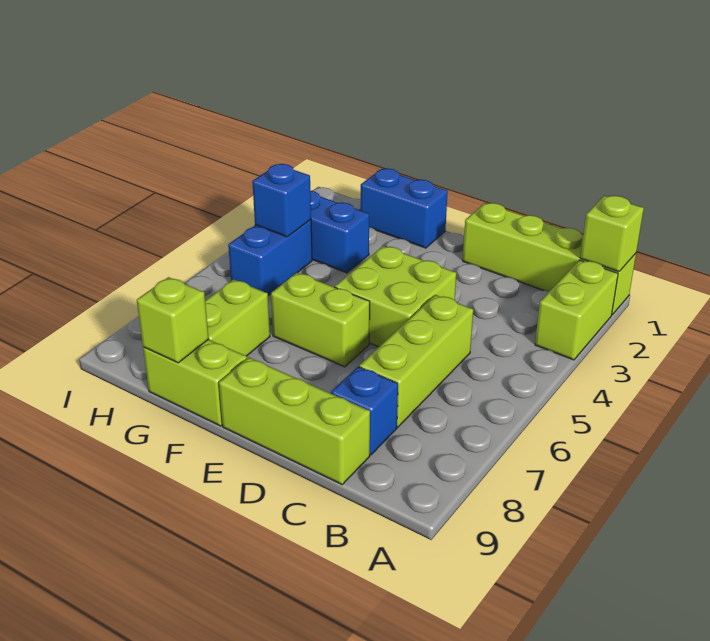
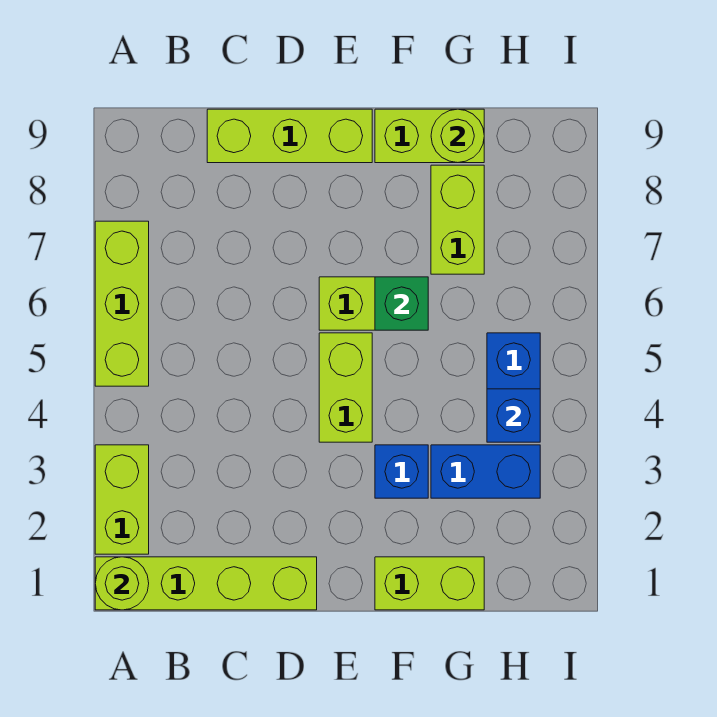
lime brick A1 level 2 -> lime round brick A1 level 2
lime brick C5:C7 level 1 -> lime brick A5:A7 level 1
blue brick C8 level 1 -> blue brick F3 level 1
lime brick D4:E5 level 1 -> lime brick E4:E5 level 1
blue brick F1:G1 level 1 -> lime brick F1:G1 level 1
none -> green brick F6 level 2
lime brick G9 level 2 -> lime round brick G9 level 2

